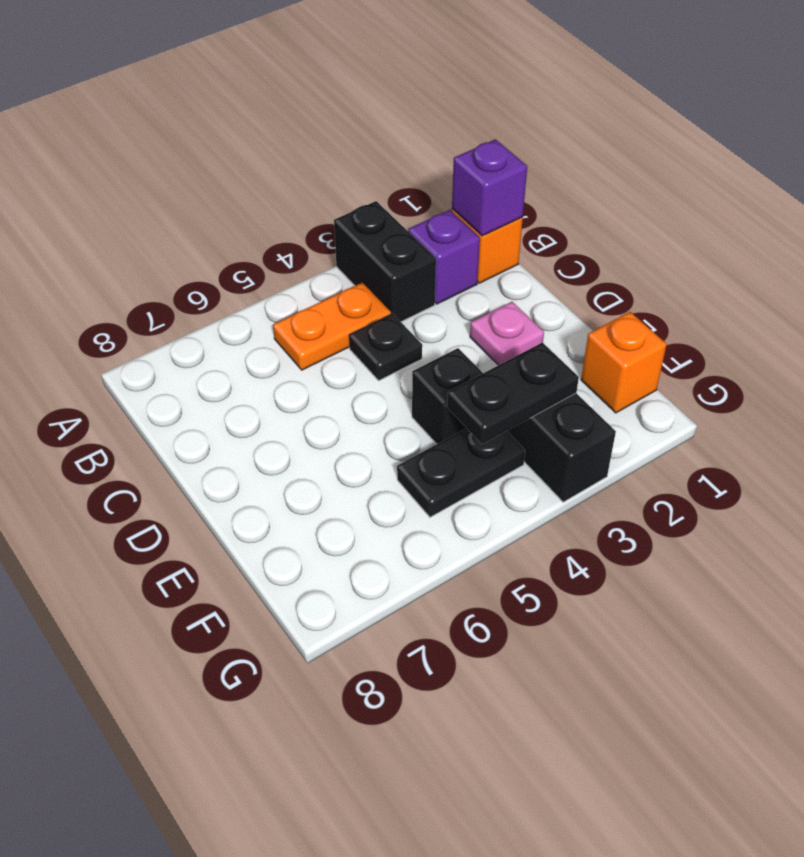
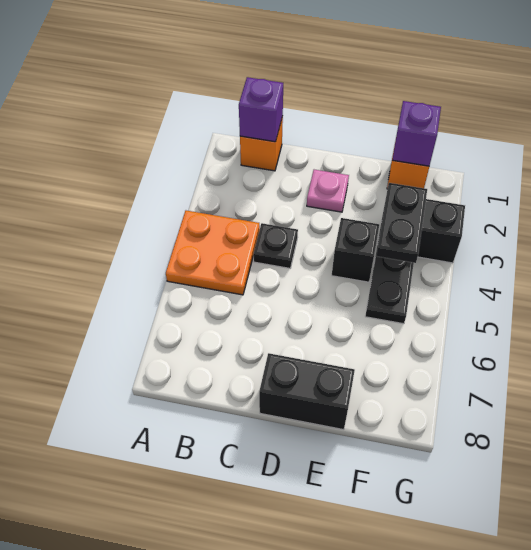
black brick A3:B3 level 1 -> black brick D8:E8 level 1
purple brick B2 level 1 -> purple brick F1 level 2
orange plate B4:B5 level 1 -> orange plate A4:B5 level 1

